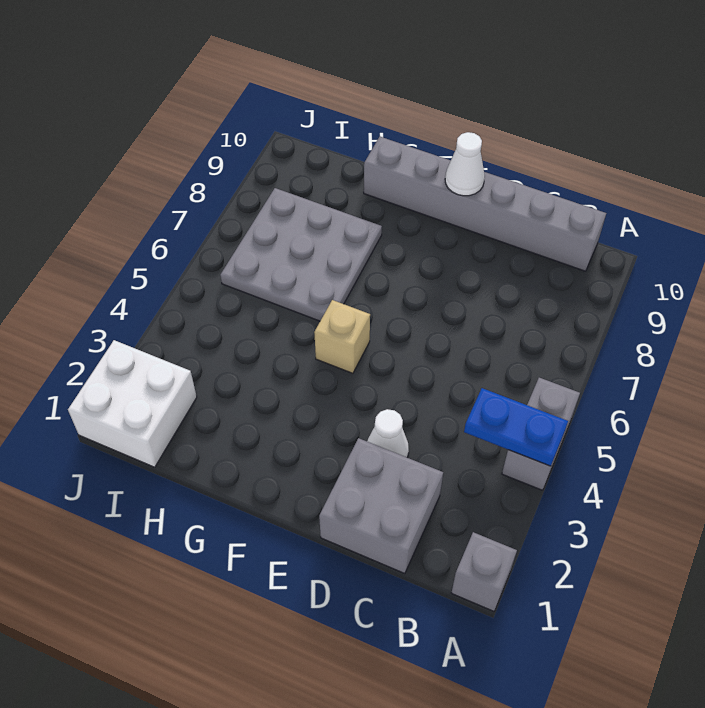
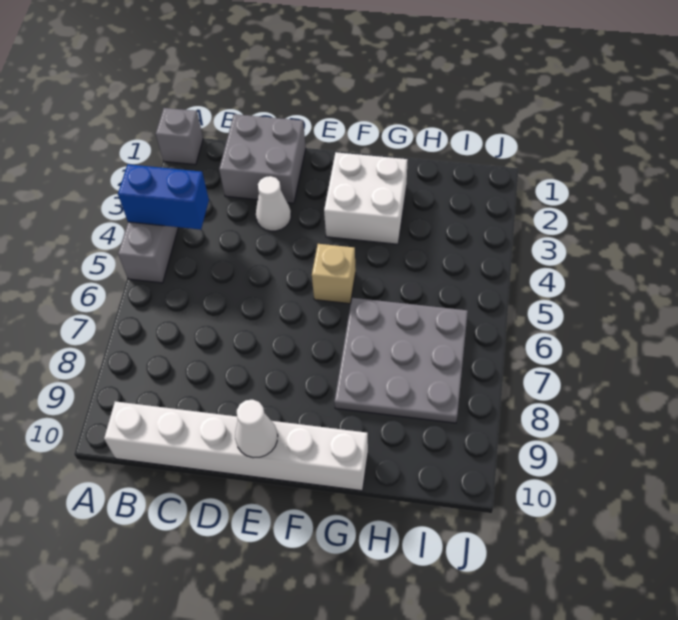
blue plate A4:B4 level 2 -> blue brick A4:B4 level 2
grey brick B10:G10 level 1 -> white brick B10:G10 level 1
white brick I1:J2 level 1 -> white brick F2:G3 level 1

